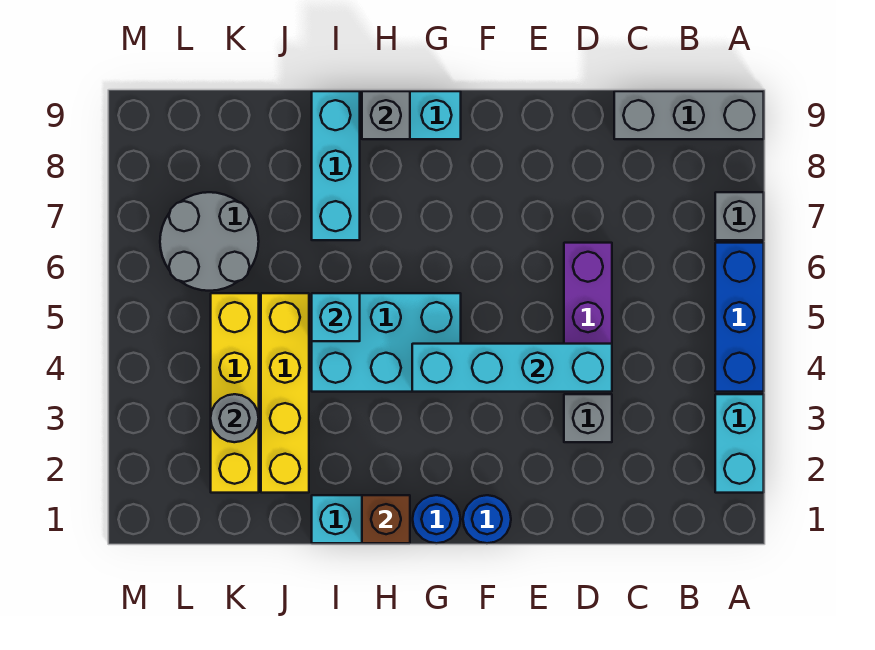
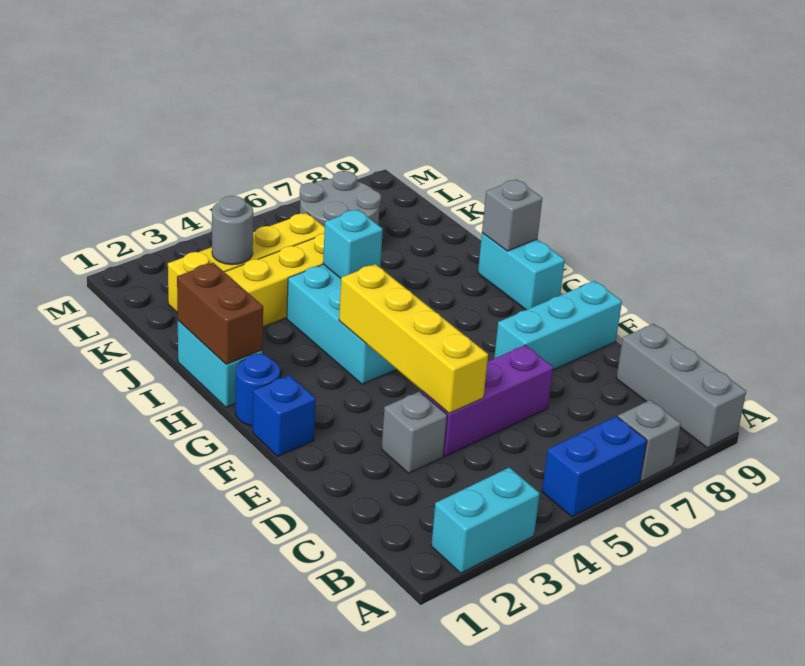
blue brick A4:A6 level 1 -> blue brick A5:A6 level 1
cyan brick D4:G4 level 2 -> yellow brick D4:G4 level 2
blue round brick F1 level 1 -> blue brick F1 level 1
brown brick H1 level 2 -> brown brick H1:I1 level 2
cyan brick I7:I9 level 1 -> cyan brick E7:E9 level 1

